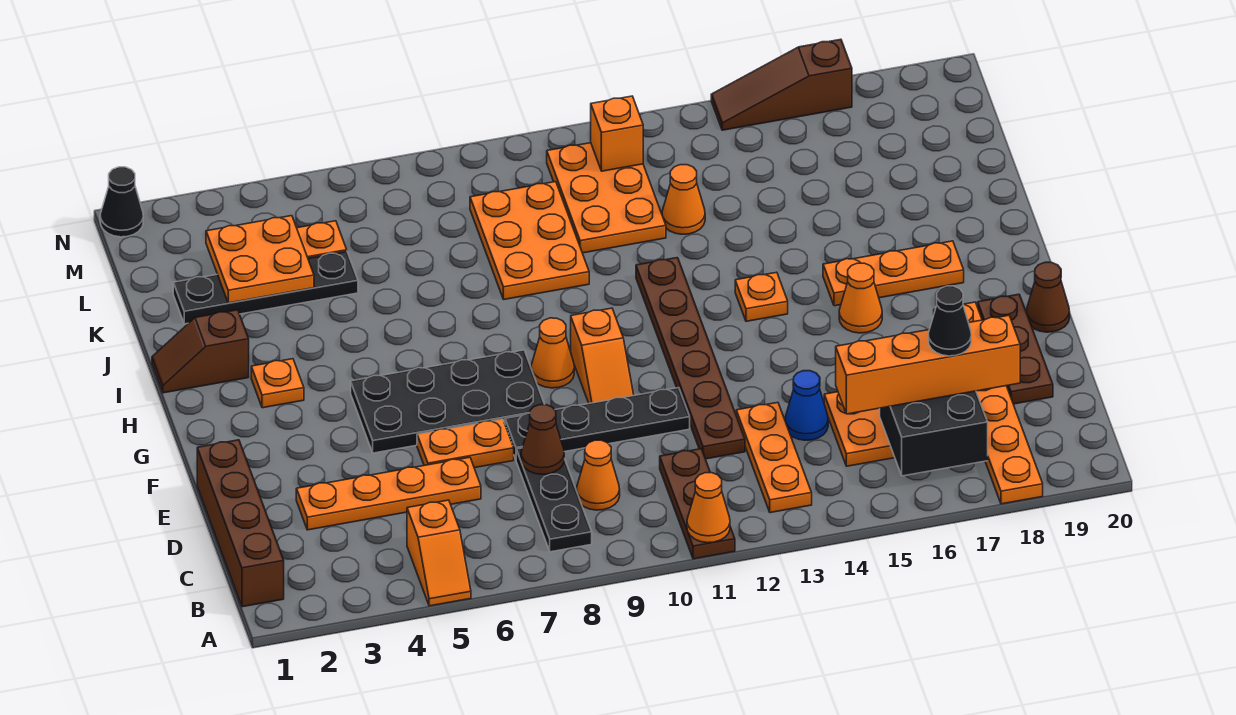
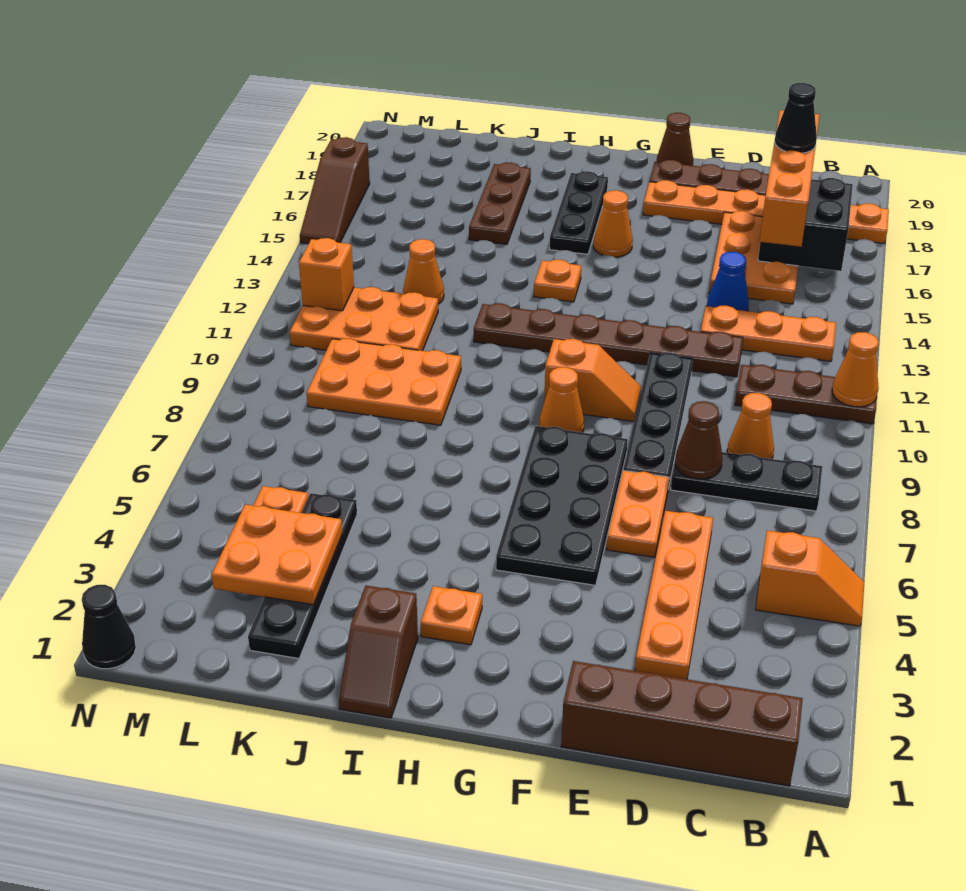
orange plate H16:H18 level 1 -> black plate H16:H18 level 1
none -> brown plate J16:J18 level 1

